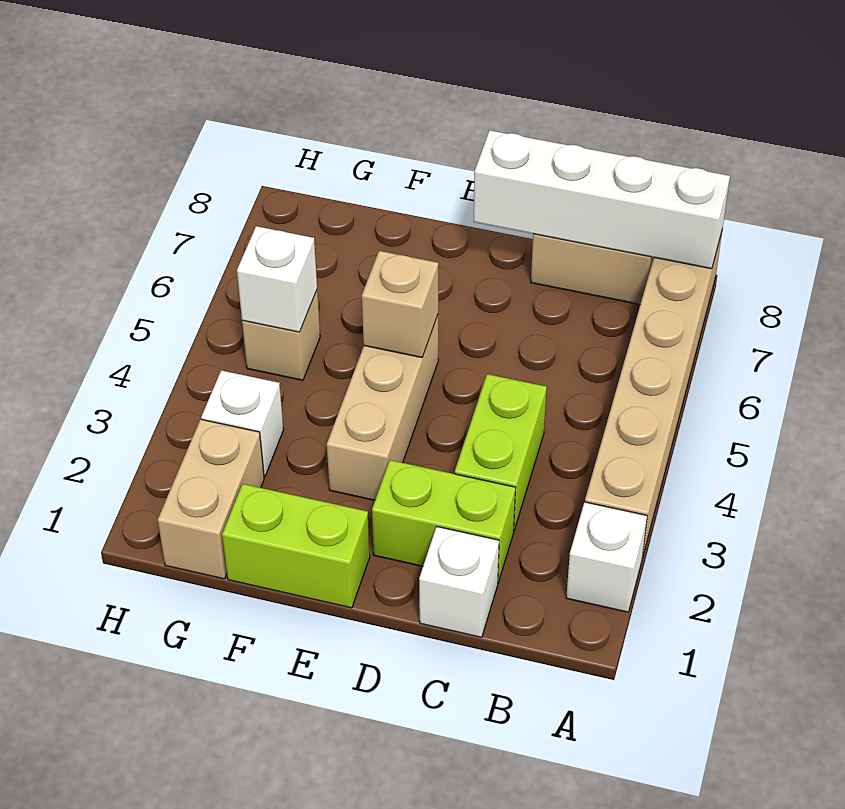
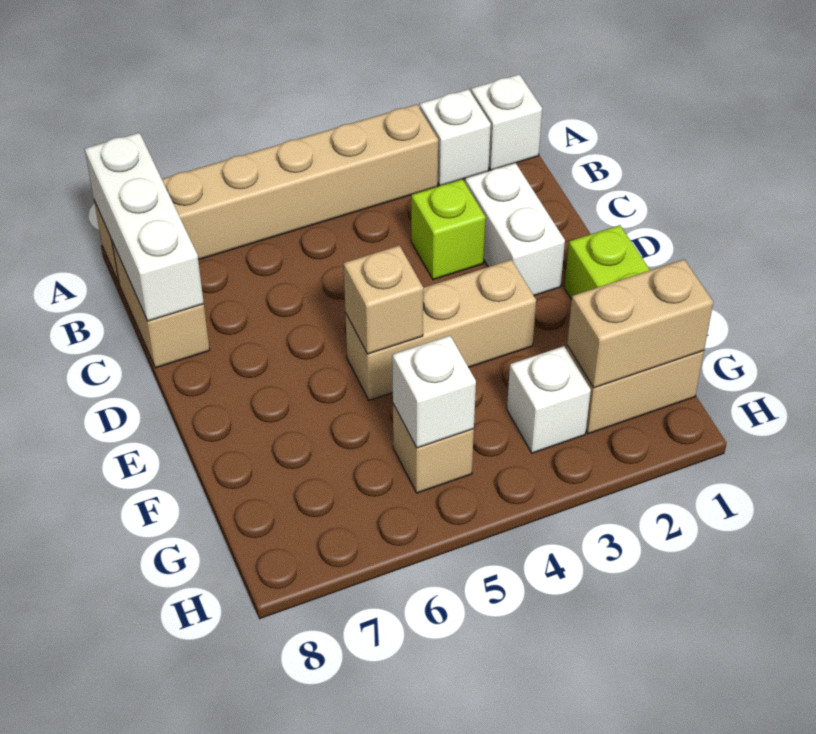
white brick A8:D8 level 2 -> white brick A8:C8 level 2
white brick C1 level 1 -> white brick A1 level 1
lime brick C2:D2 level 1 -> white brick C2:D2 level 1
lime brick C3:C4 level 1 -> lime brick C3 level 1
none -> tan brick G1:G2 level 2

